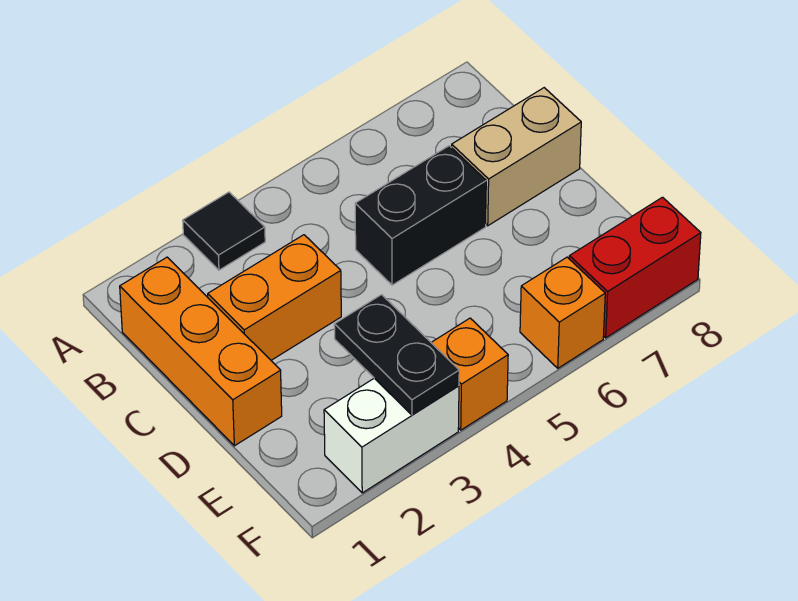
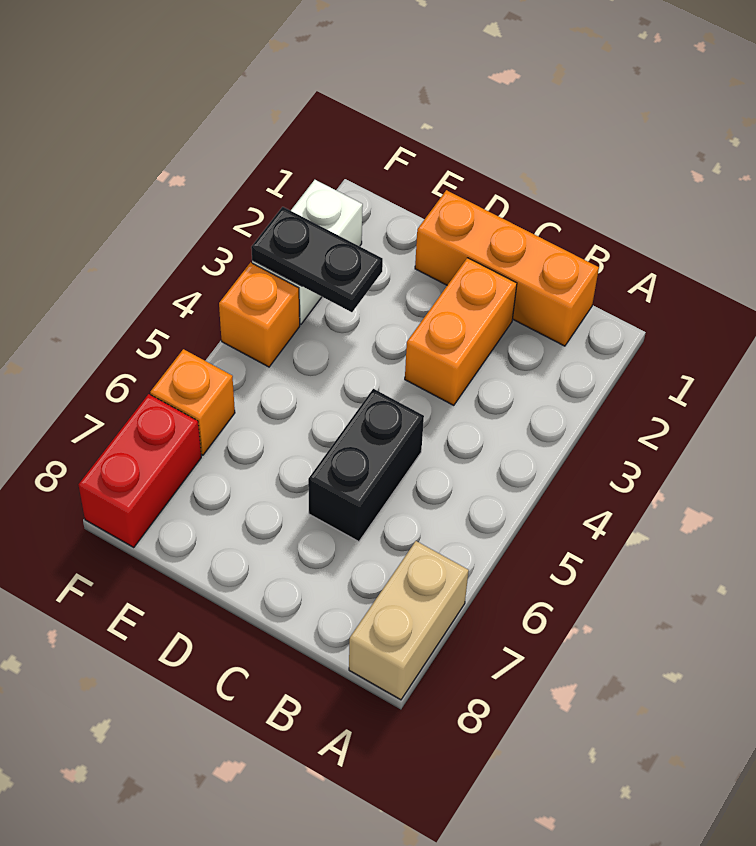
black tile A3 level 1 -> none
tan brick C7:C8 level 1 -> tan brick A7:A8 level 1

